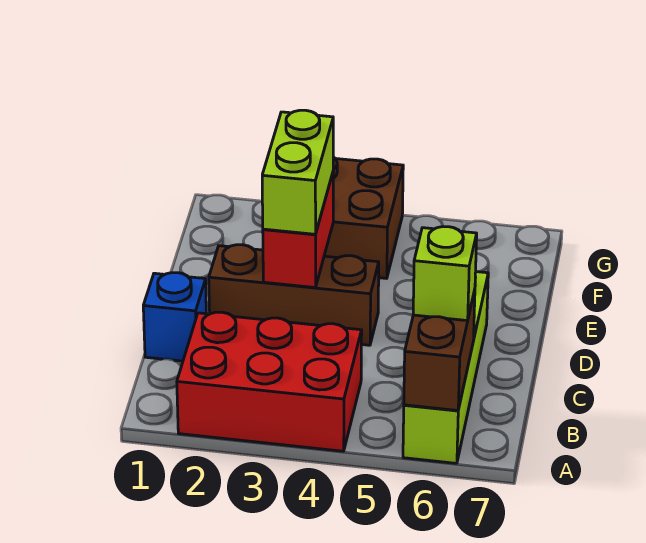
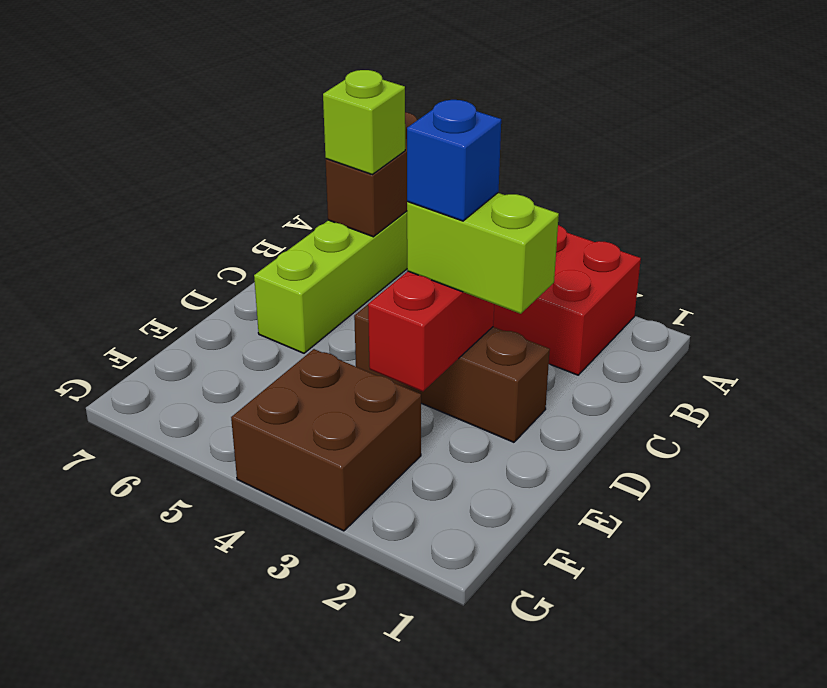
blue brick C1 level 1 -> blue brick D3 level 4
lime brick D3:E3 level 3 -> lime brick D2:D3 level 3

